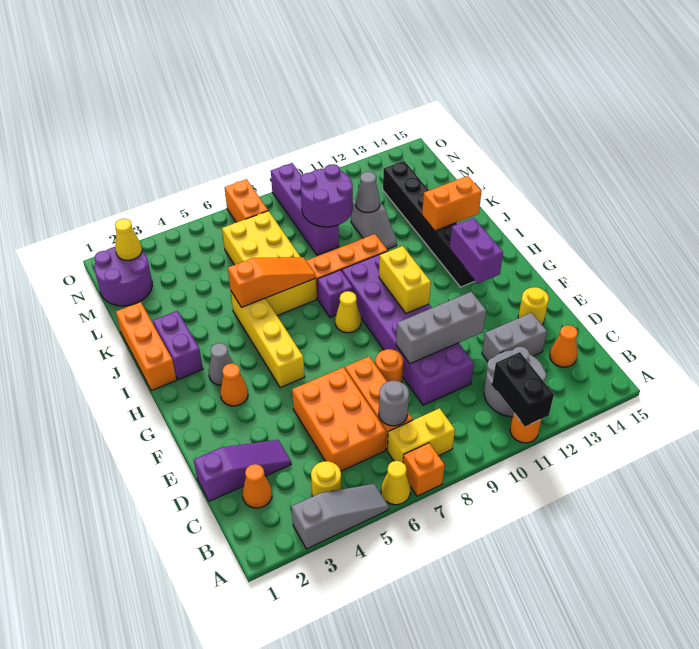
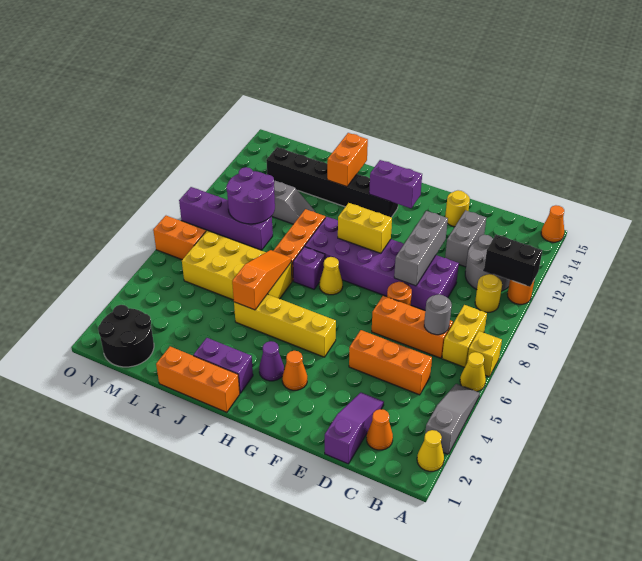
orange brick A7 level 1 -> yellow brick A7 level 1
yellow round brick B4 level 1 -> yellow round brick B10 level 1
orange brick C5:E6 level 1 -> orange brick C5:E5 level 1
orange cone C14 level 1 -> orange cone A15 level 1
grey cone H3 level 1 -> purple cone H3 level 1
grey cone L11 level 2 -> none
purple round brick M1:N2 level 1 -> black round brick M1:N2 level 1
yellow cone N2 level 2 -> yellow cone A2 level 1

